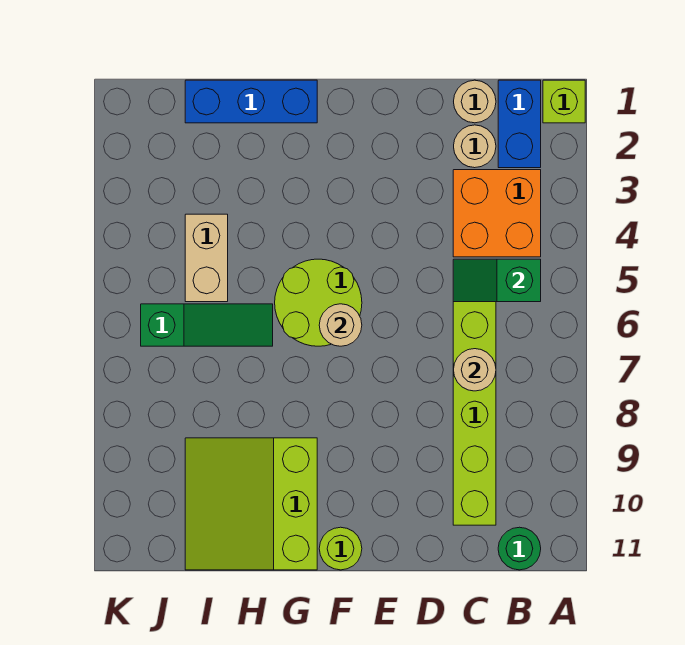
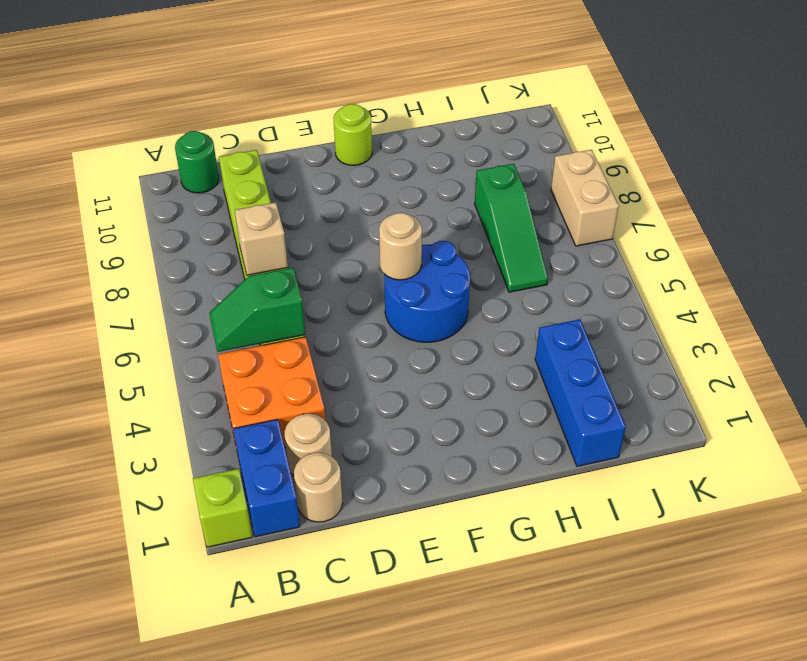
green slope B5:C5 level 2 top B -> green slope B5:C5 level 2 top C
tan round brick C7 level 2 -> tan brick C7 level 2
lime round brick F5:G6 level 1 -> blue round brick F5:G6 level 1
blue brick G1:I1 level 1 -> blue brick I1:I3 level 1
lime slope G9:I11 level 1 top G -> none
green slope H6:J6 level 1 top J -> green slope I6:I8 level 1 top 8
tan brick I4:I5 level 1 -> tan brick K7:K8 level 1

